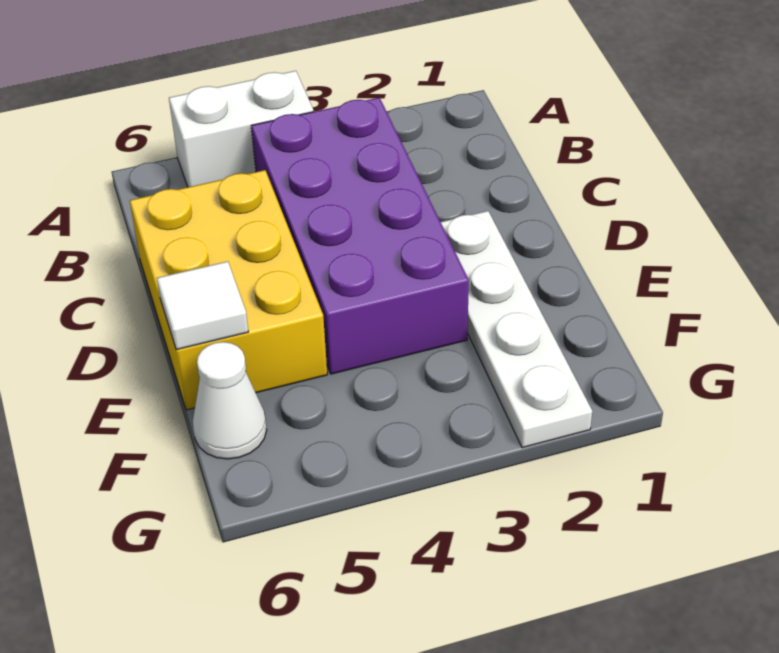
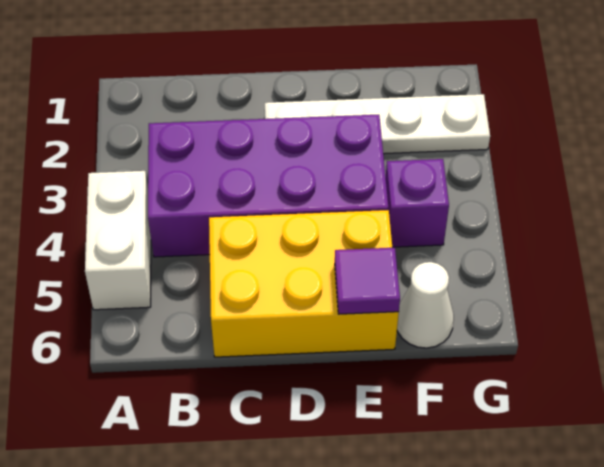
white tile E6 level 2 -> purple tile E6 level 2
none -> purple brick F4 level 1

